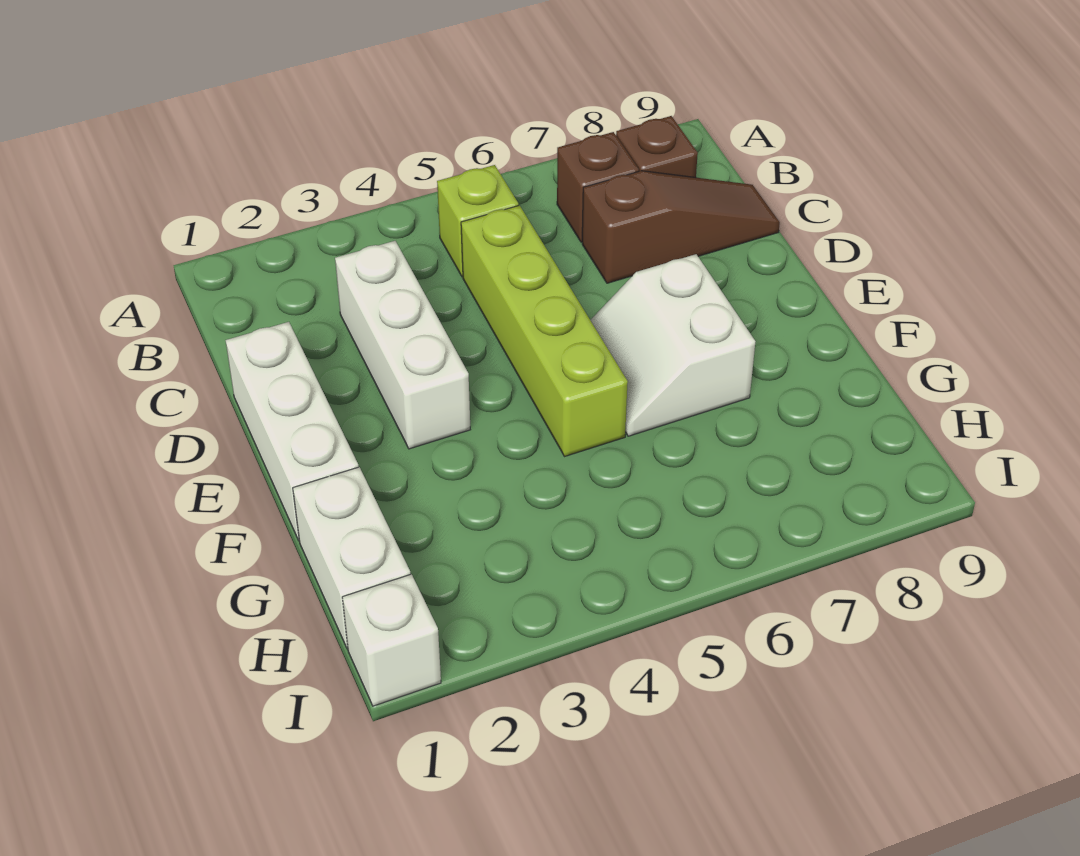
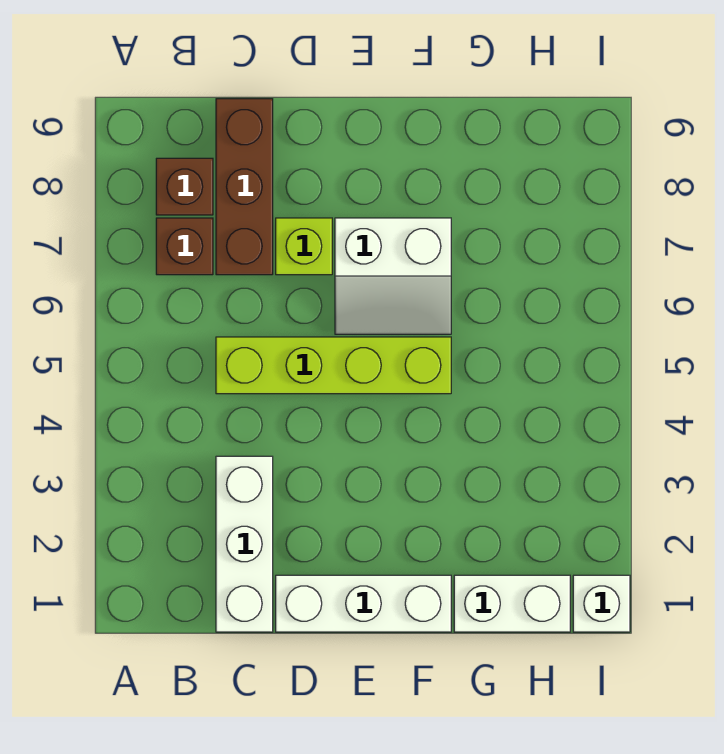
lime brick B5 level 1 -> lime brick D7 level 1
white brick C3:E3 level 1 -> white brick C1:C3 level 1
brown slope C7:C9 level 1 top 7 -> brown brick C7:C9 level 1

